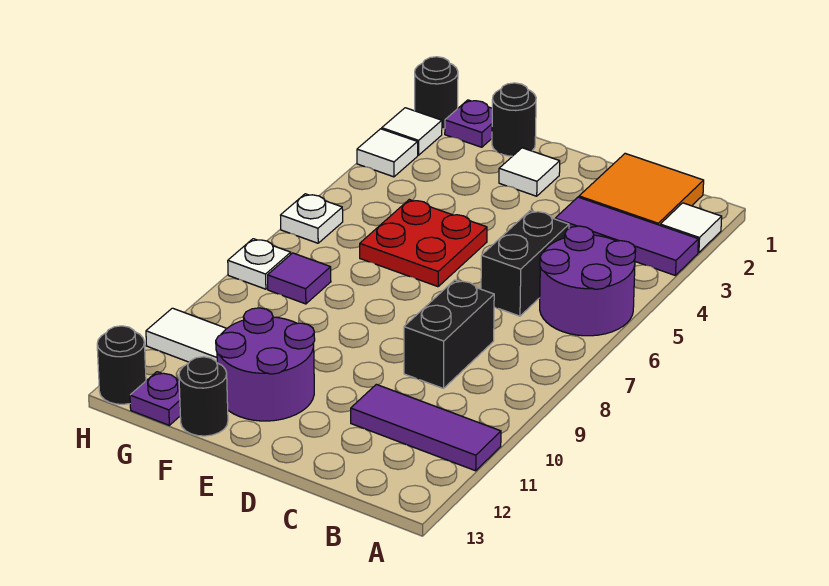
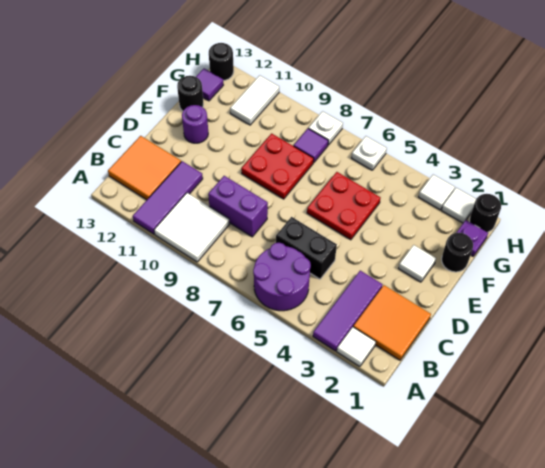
none -> white tile A9:B10 level 1
none -> orange tile B12:C13 level 1
black brick C8:C9 level 1 -> purple brick C8:C9 level 1
none -> red plate E8:F9 level 1
purple round brick E11:F12 level 1 -> purple round brick E12 level 1
purple plate G13 level 1 -> purple tile G13 level 1

